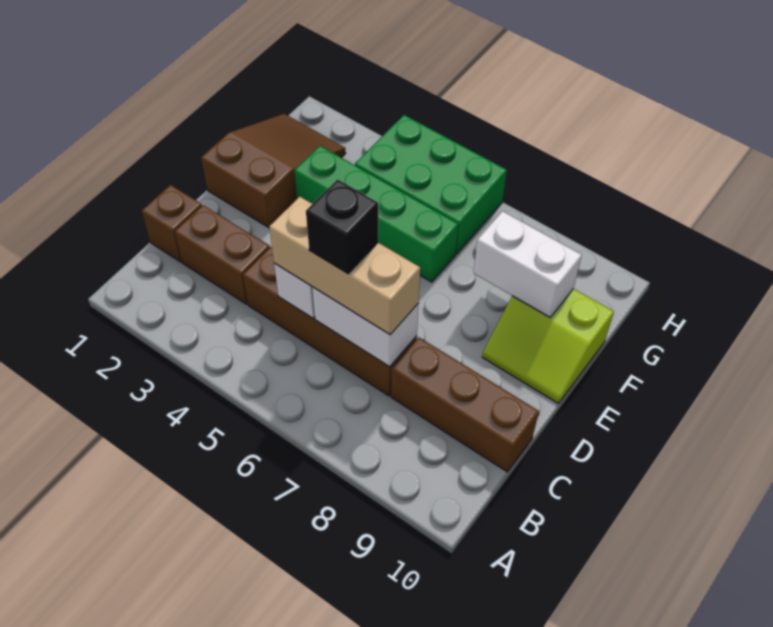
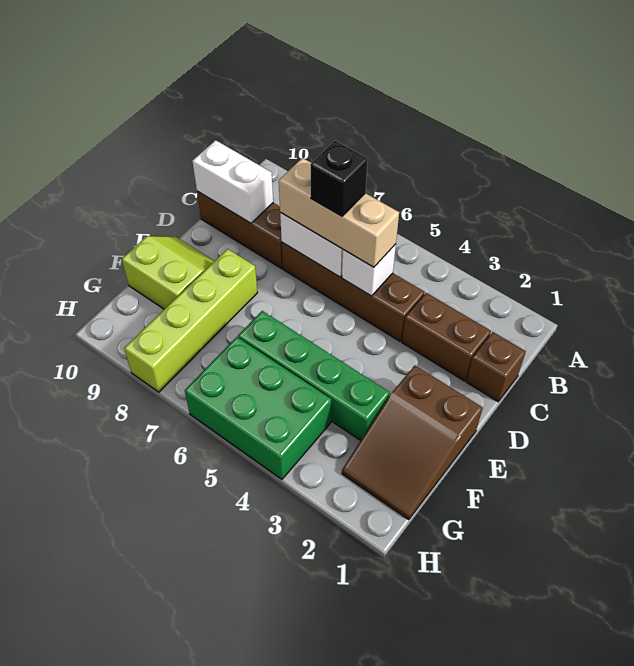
none -> lime brick E8:H8 level 1
white brick F8:F9 level 2 -> white brick C9:C10 level 2

